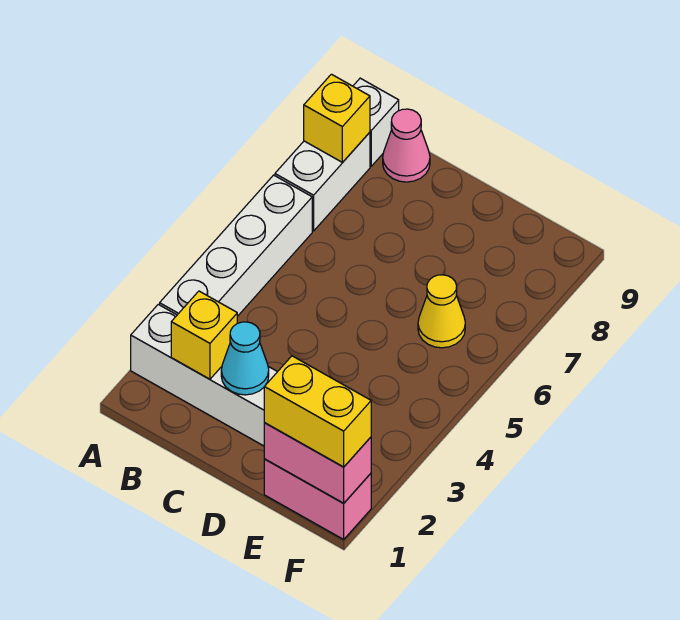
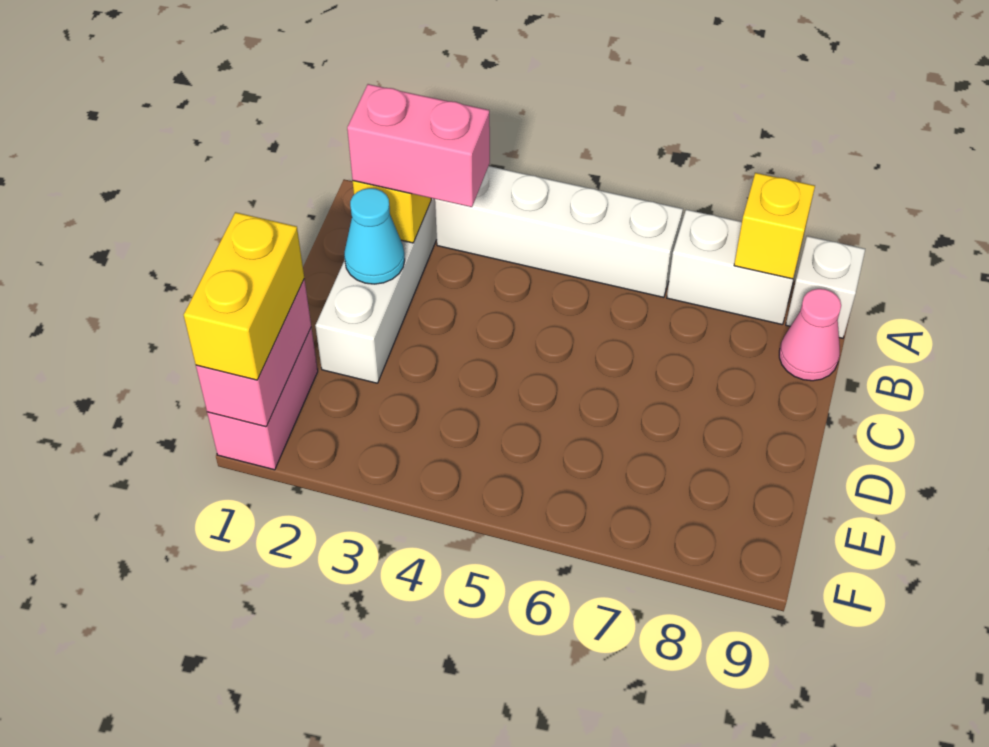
none -> pink brick B2:B3 level 3
yellow cone E6 level 1 -> none

